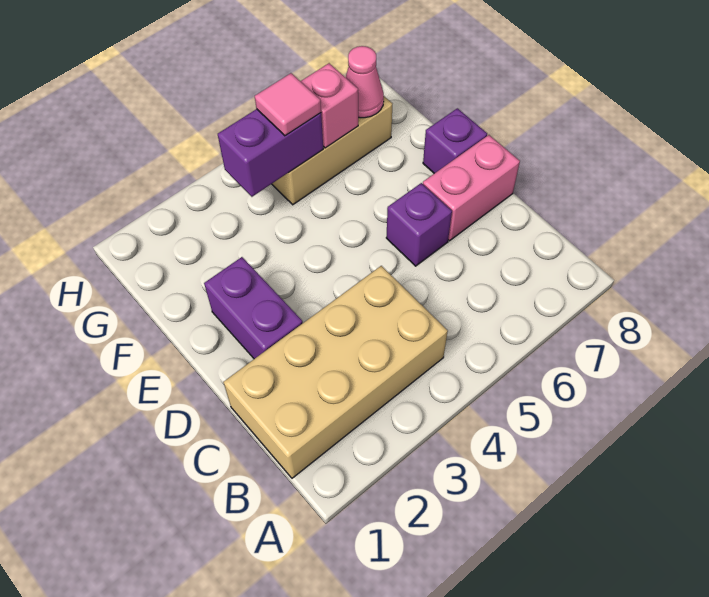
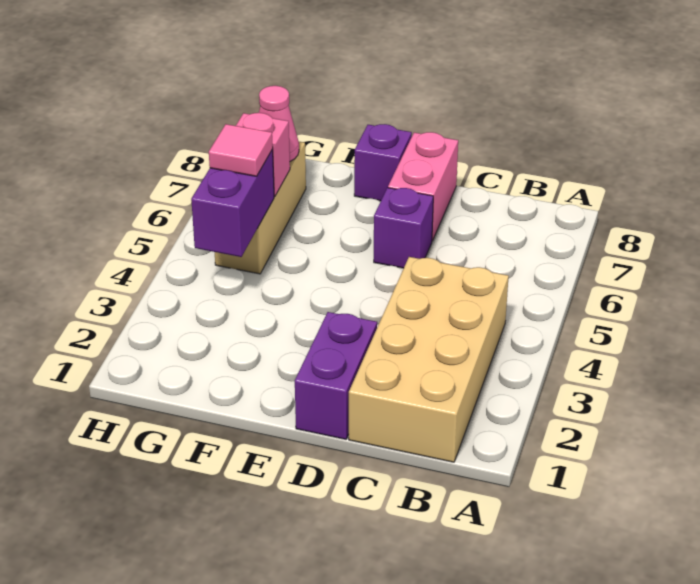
purple brick D2:E2 level 1 -> purple brick D1:D2 level 1

